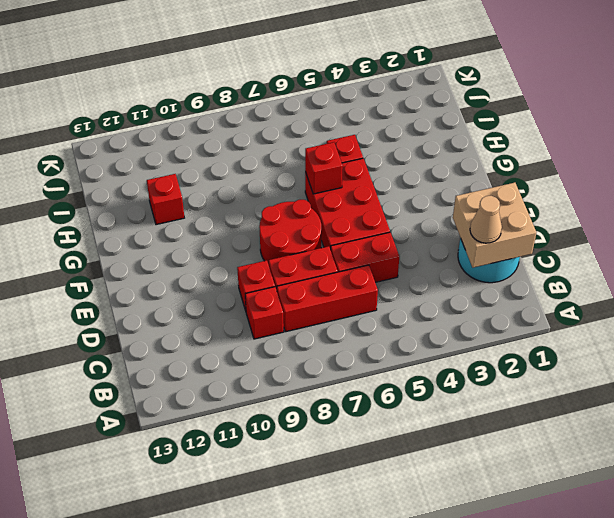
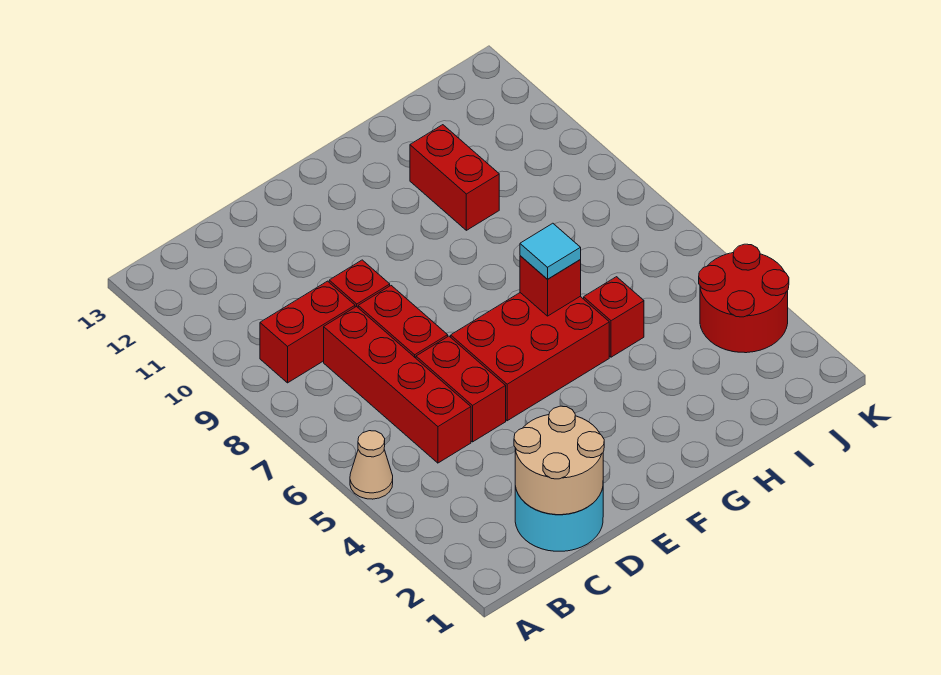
tan brick C1:D2 level 2 -> tan round brick C1:D2 level 2
tan cone C2 level 3 -> tan cone A5 level 1
red brick C6:C8 level 1 -> red brick C5:C8 level 1
red brick C9 level 1 -> red brick B9:C9 level 1
red round brick E7:F8 level 1 -> red round brick J3:K4 level 1
none -> cyan tile G6 level 3
red brick H11 level 1 -> red brick H10:H11 level 1

